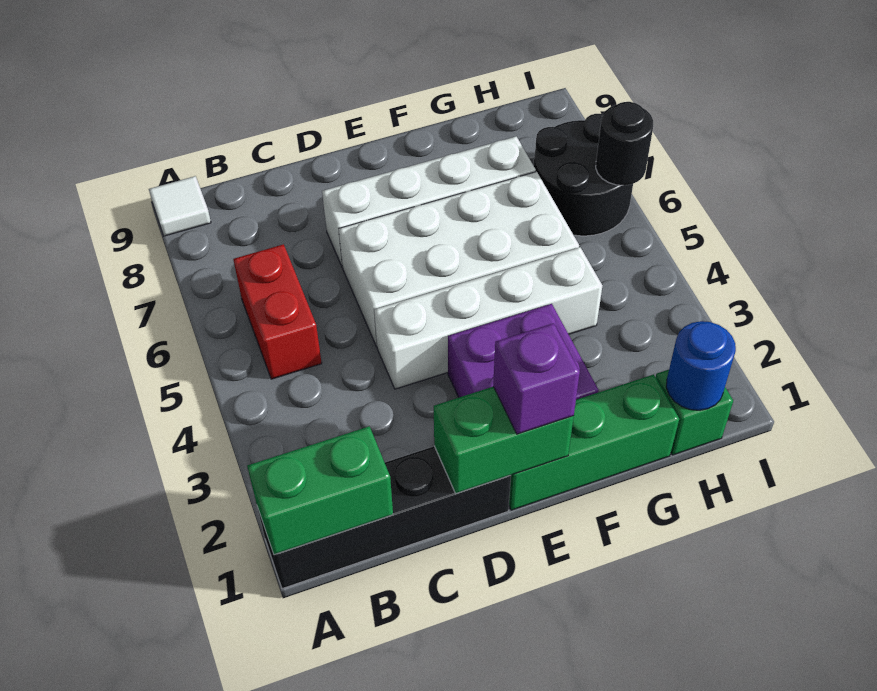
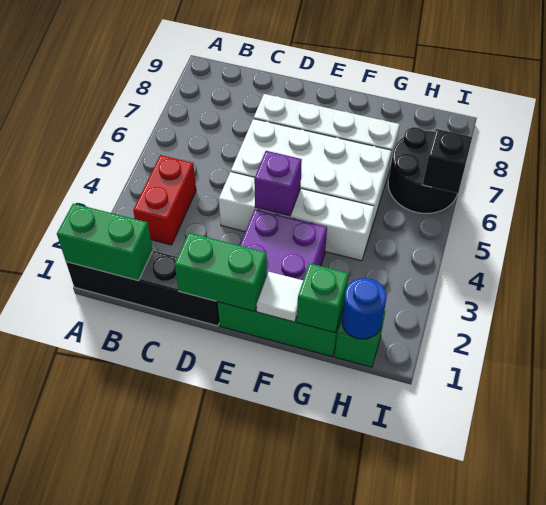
white tile A9 level 1 -> white tile F1 level 2
red brick B5:B6 level 1 -> red brick B3:B4 level 1
purple brick E1 level 3 -> purple brick E4 level 2
none -> green brick G1 level 2
black round brick I6 level 2 -> black brick I6 level 2

